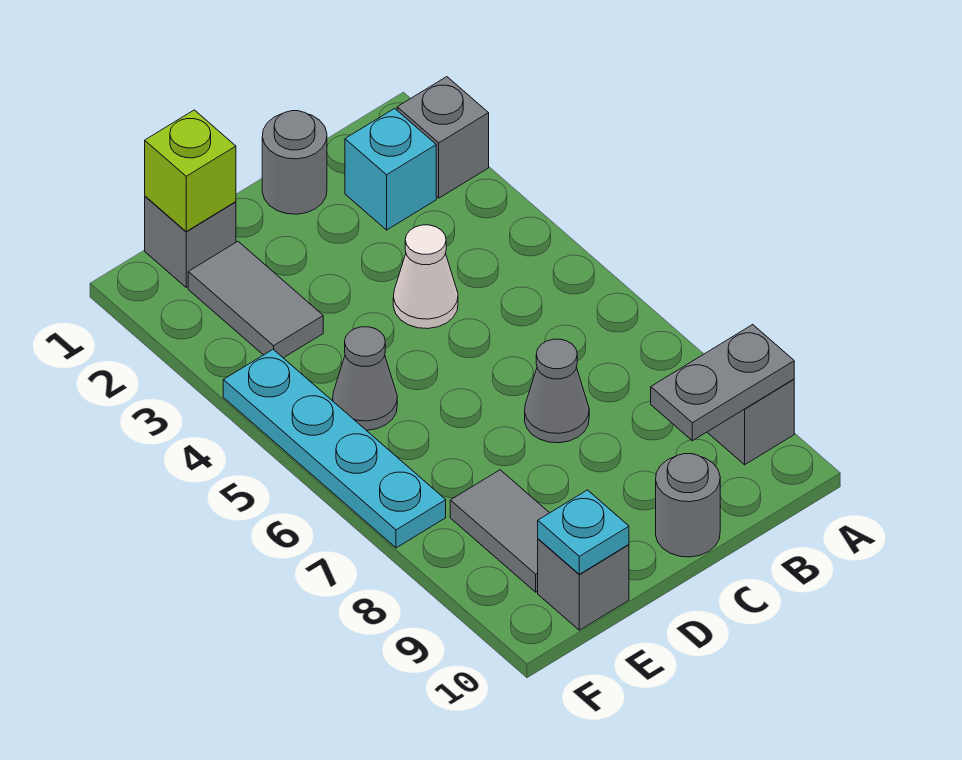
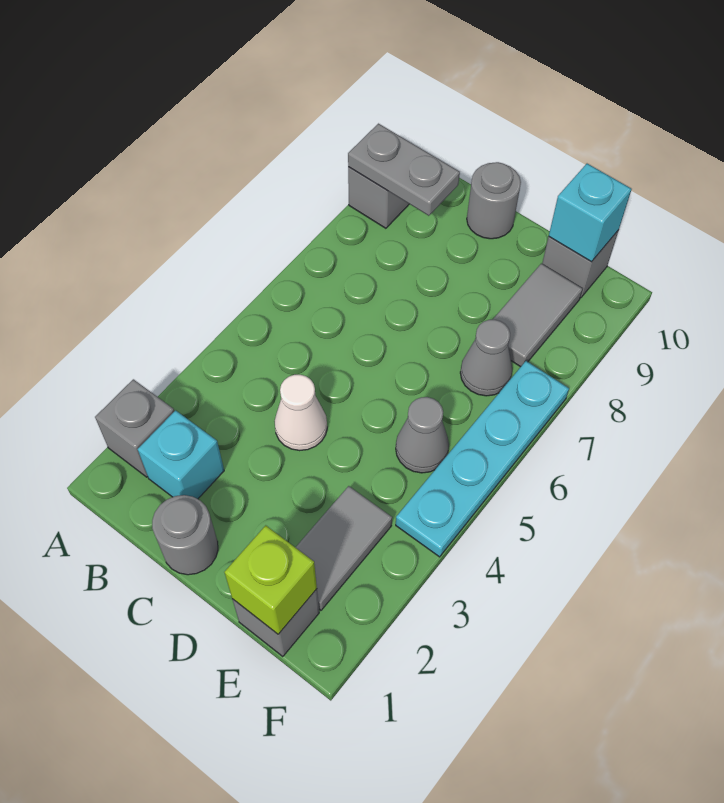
grey cone C7 level 1 -> grey cone E7 level 1
cyan plate E10 level 2 -> cyan brick E10 level 2

